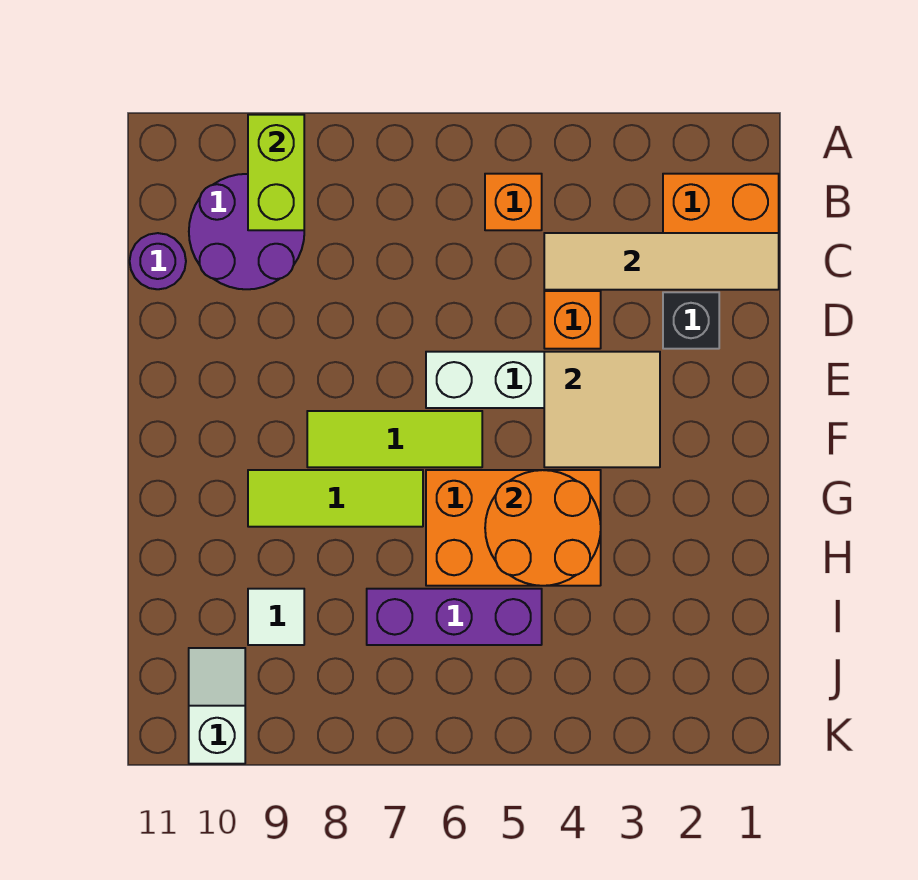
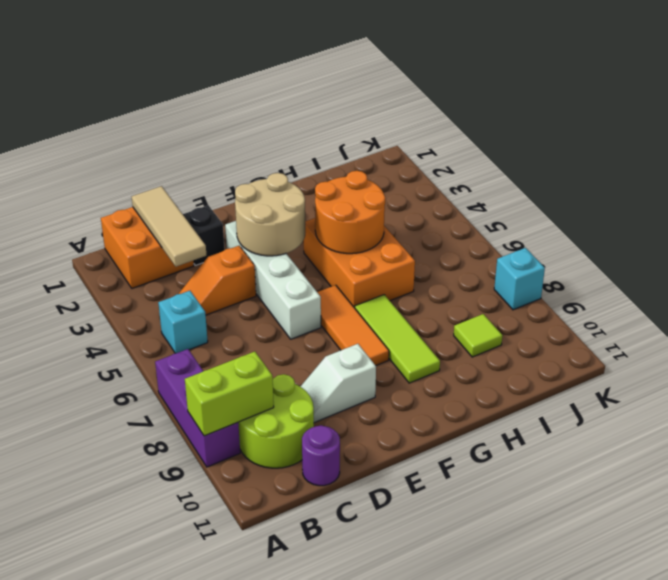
orange brick B5 level 1 -> cyan brick B5 level 1
purple round brick B9:C10 level 1 -> lime round brick B9:C10 level 1
tan tile C1:C4 level 2 -> tan tile C1:C3 level 2
tan tile E3:F4 level 2 -> tan round brick E3:F4 level 2
lime tile F6:F8 level 1 -> orange tile F6:F8 level 1
purple brick I5:I7 level 1 -> purple brick A7:A9 level 1
white tile I9 level 1 -> lime tile I9 level 1
white slope J10:K10 level 1 top K -> white slope D9:E9 level 1 top E
none -> cyan brick K8 level 1

